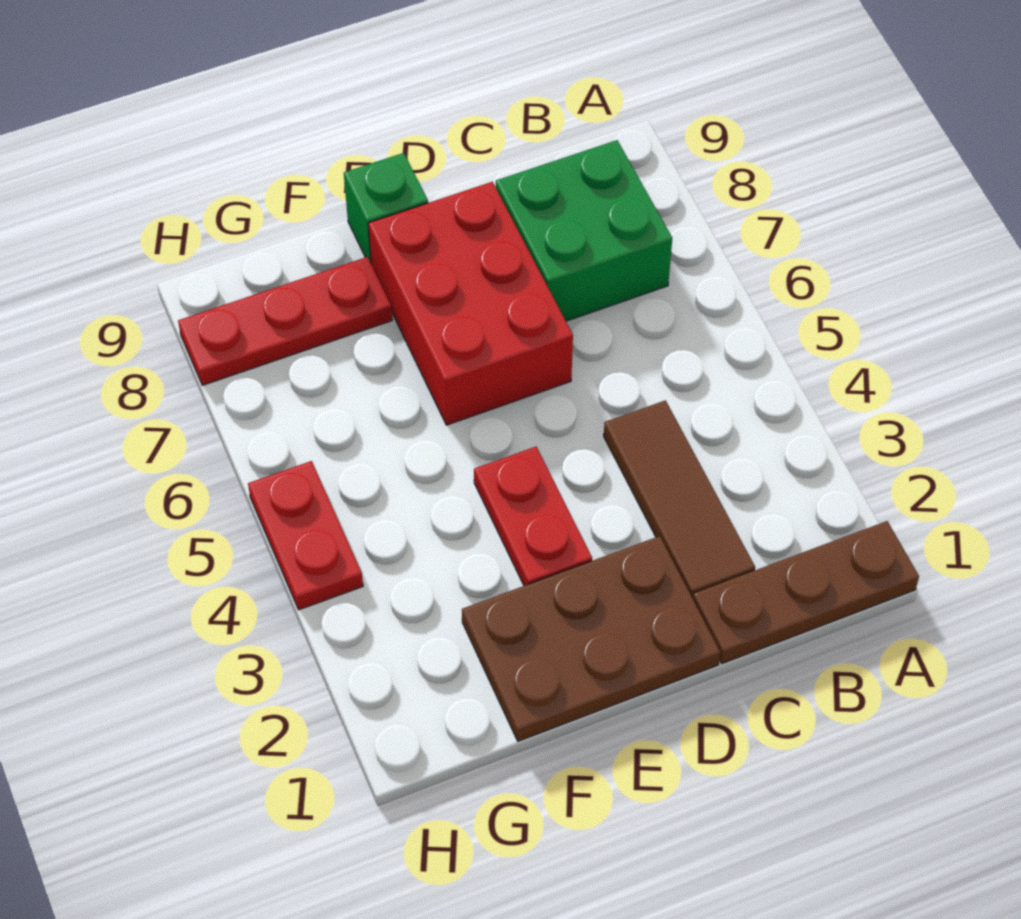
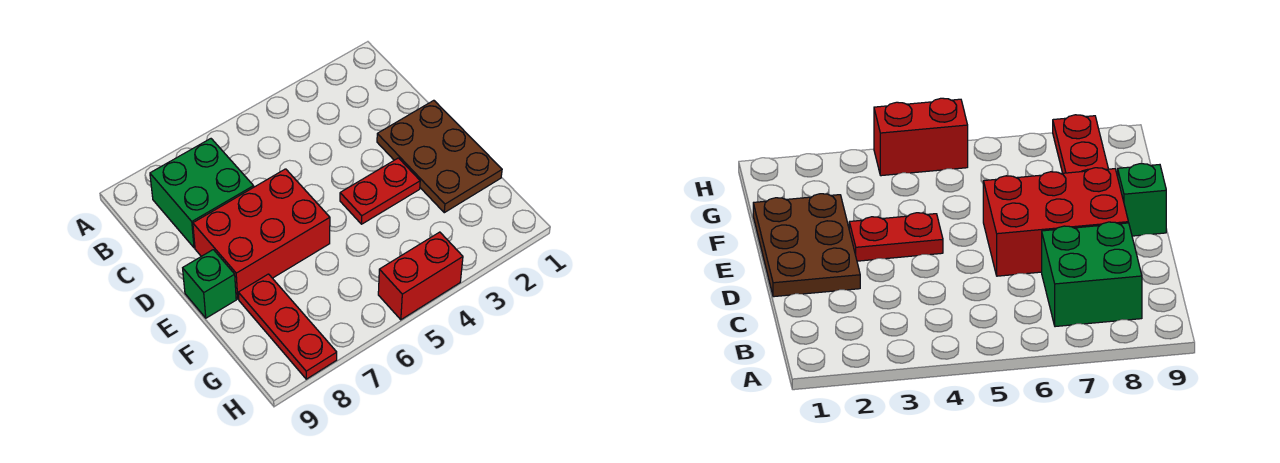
brown plate A1:C1 level 1 -> none
brown tile C2:C4 level 1 -> none
red plate H4:H5 level 1 -> red brick H4:H5 level 1

